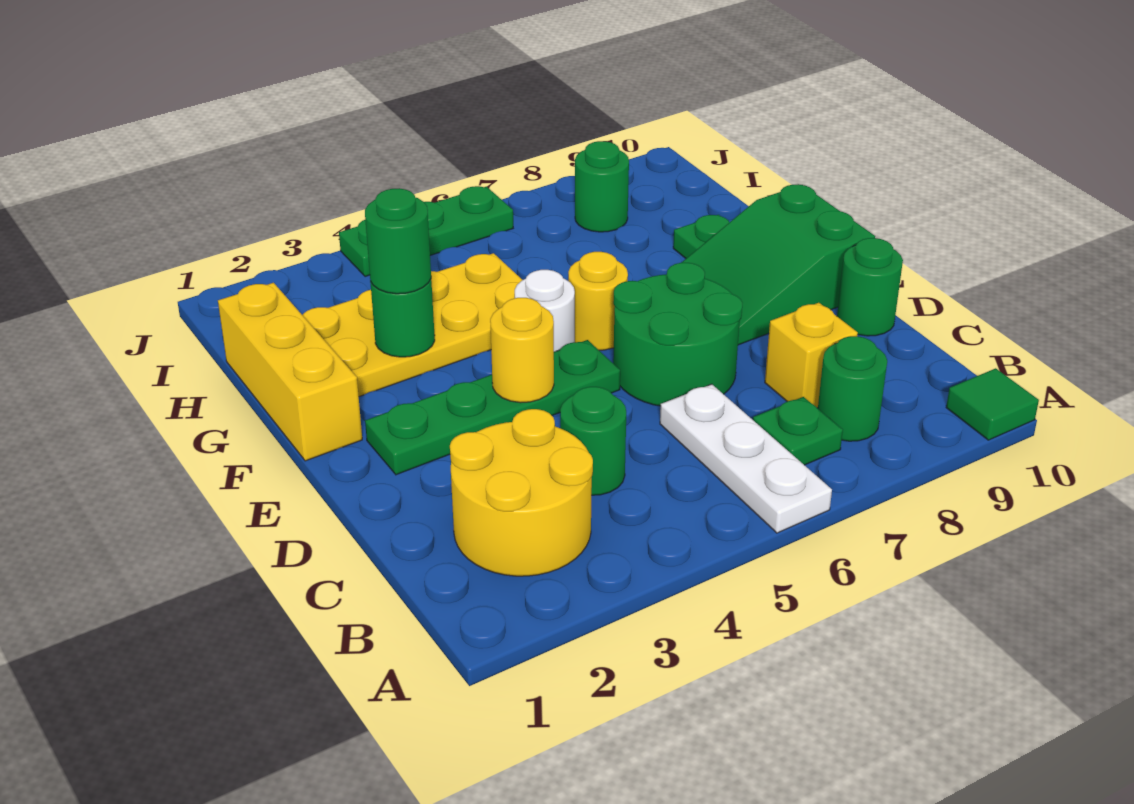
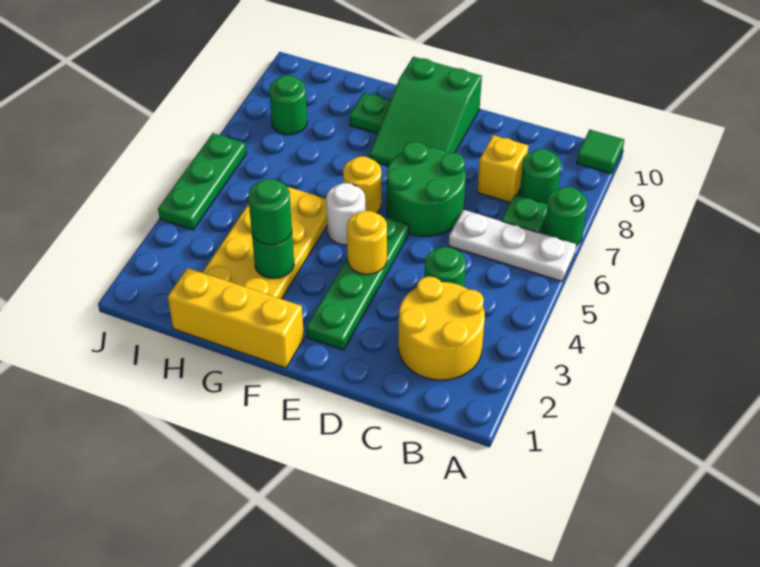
green round brick D10 level 1 -> green round brick A7 level 1

